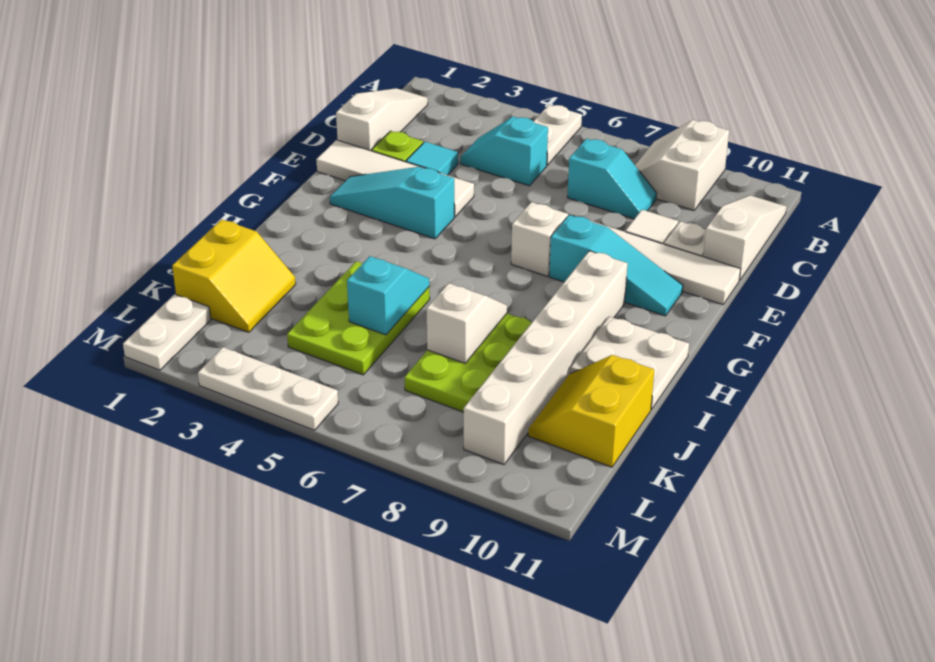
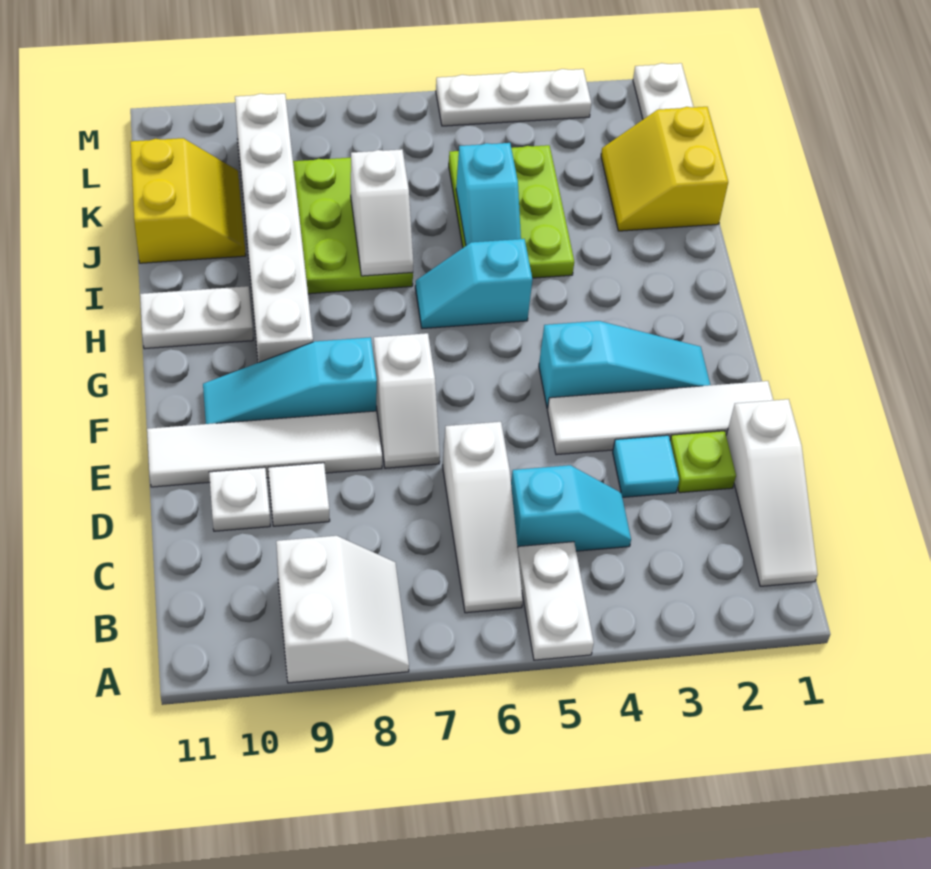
white slope B11:D11 level 1 top D -> white slope B6:D6 level 1 top D
cyan slope C7:C8 level 1 top 7 -> cyan slope H5:H6 level 1 top 5
white plate H10:I11 level 1 -> white plate H10:H11 level 1

